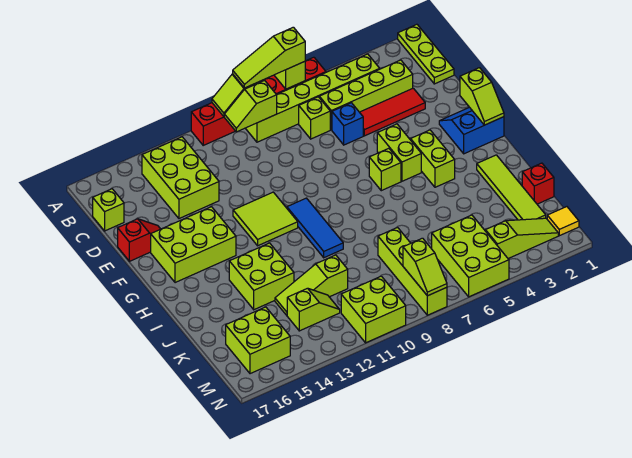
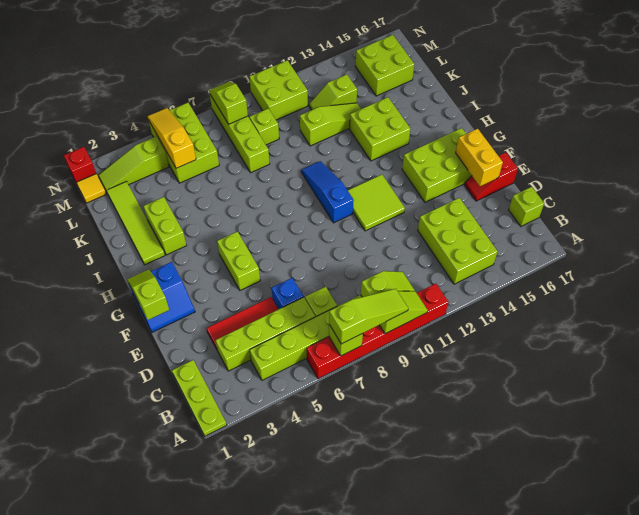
none -> yellow brick E16:F16 level 2
lime brick G4:H4 level 1 -> lime brick I3:J3 level 1
lime brick G6 level 1 -> lime brick L9 level 1
blue tile G10:I10 level 1 -> blue slope G10:I10 level 1 top G
red brick K1 level 1 -> red brick N1 level 1
none -> yellow slope L5:N5 level 2 top L

